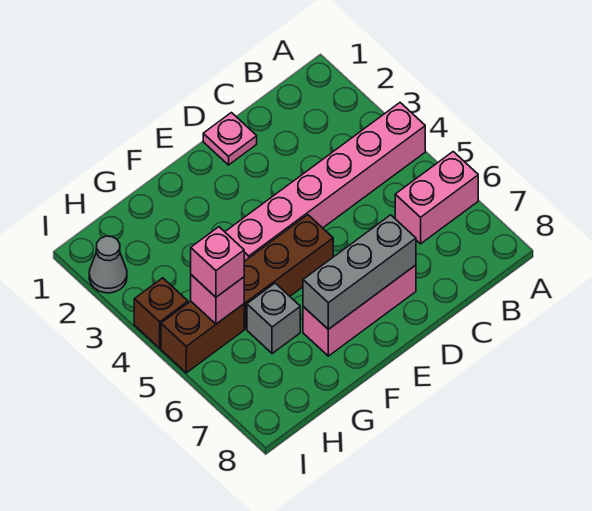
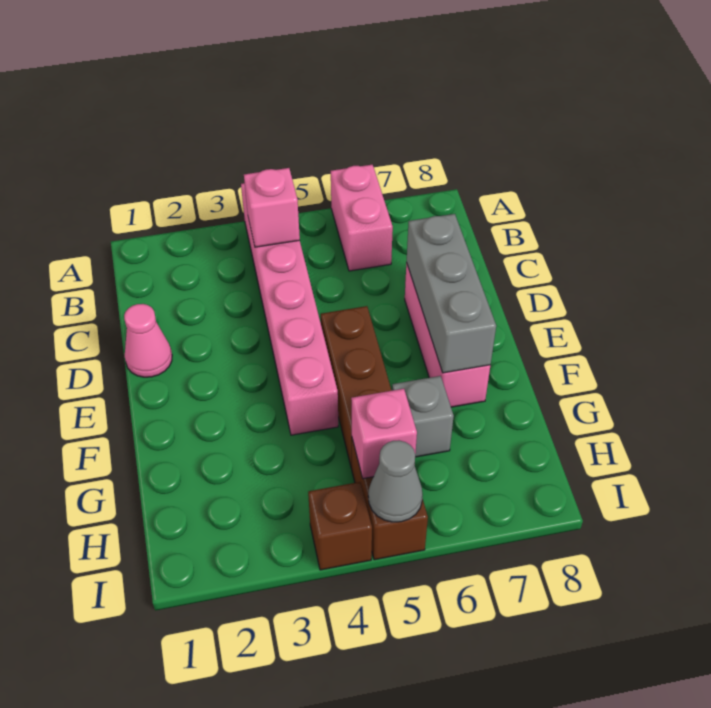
pink plate D1 level 1 -> pink cone D1 level 1
pink brick H5 level 3 -> pink brick B4 level 2
grey cone I2 level 1 -> grey cone I5 level 2

